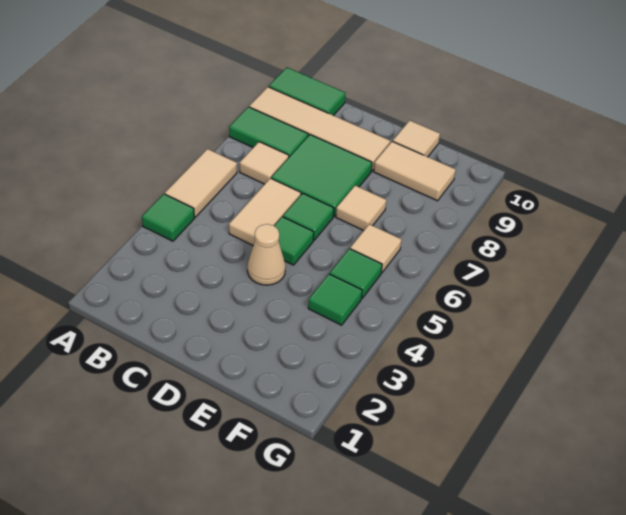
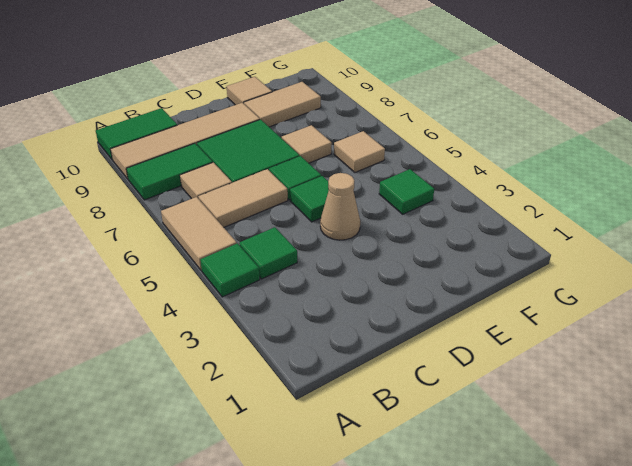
tan tile C5:C6 level 1 -> tan tile B6:C6 level 1
green tile F5 level 1 -> green tile B4 level 1

